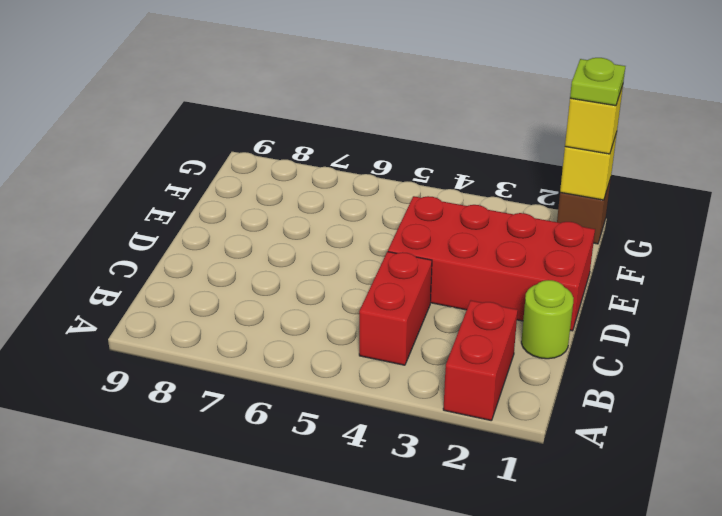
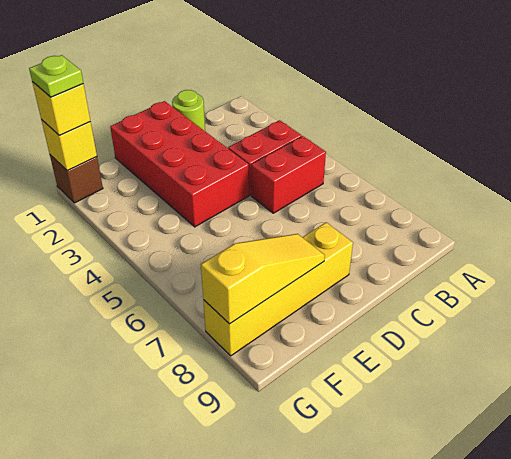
red brick A2:B2 level 1 -> red brick B5:C5 level 1
none -> yellow brick D8:G8 level 1
none -> yellow slope E8:G8 level 2 top G

